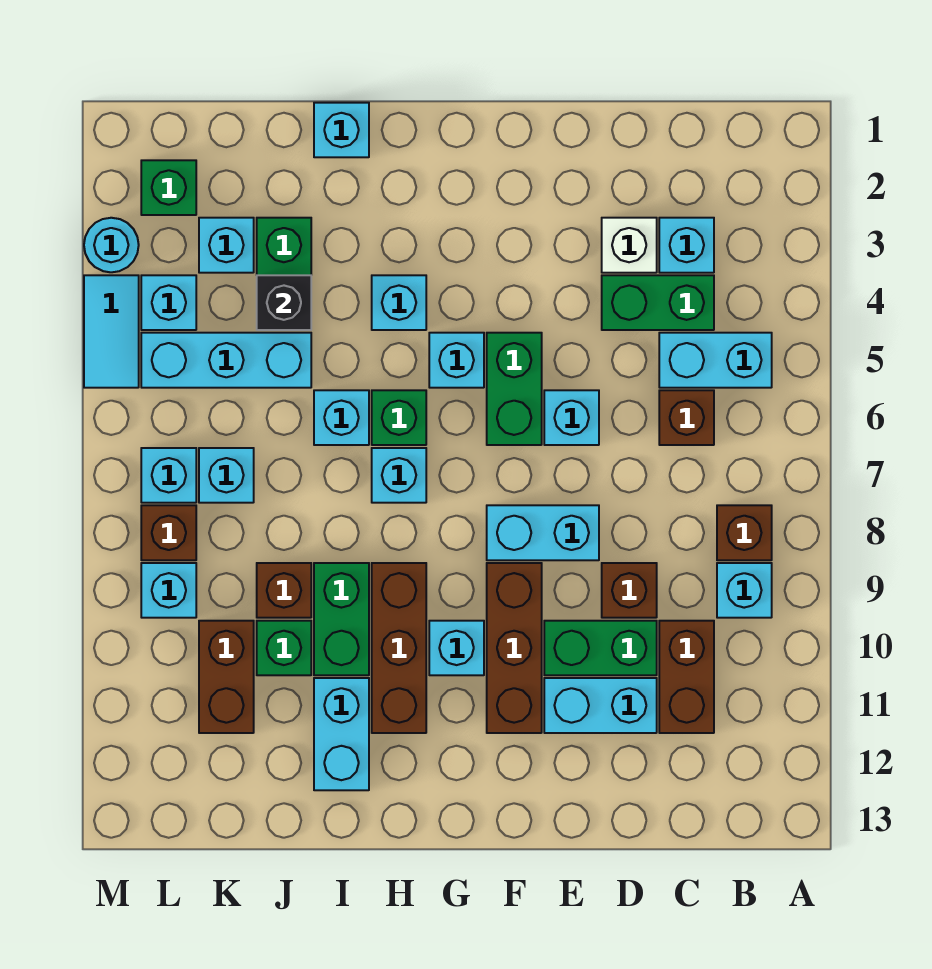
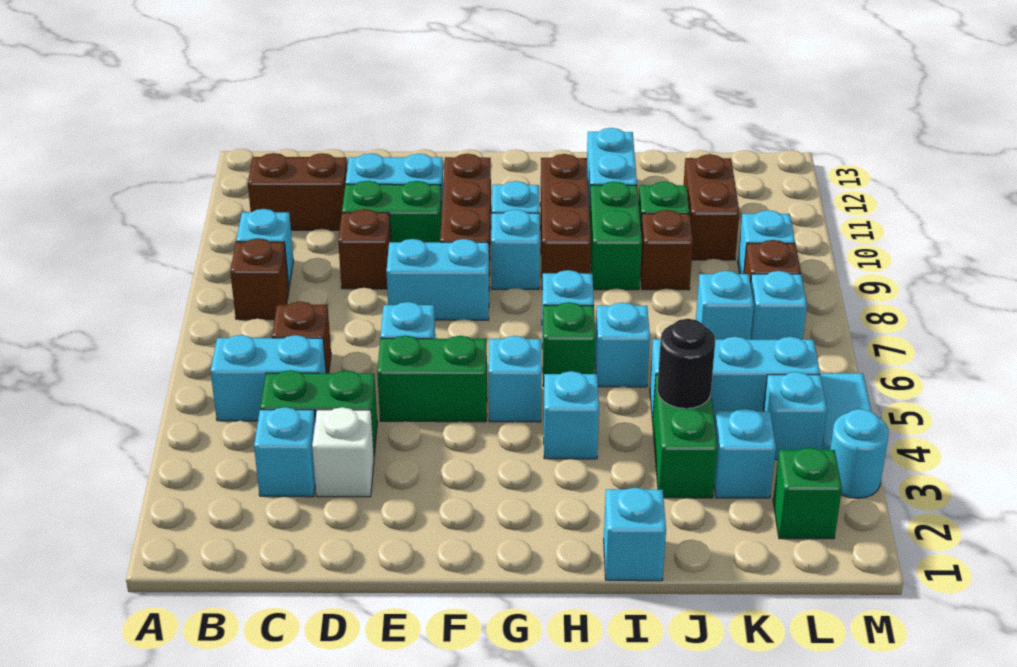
brown brick C10:C11 level 1 -> brown brick B11:C11 level 1
green brick F5:F6 level 1 -> green brick E5:F5 level 1
none -> cyan brick G9 level 1
black brick J4 level 2 -> black round brick J4 level 2

